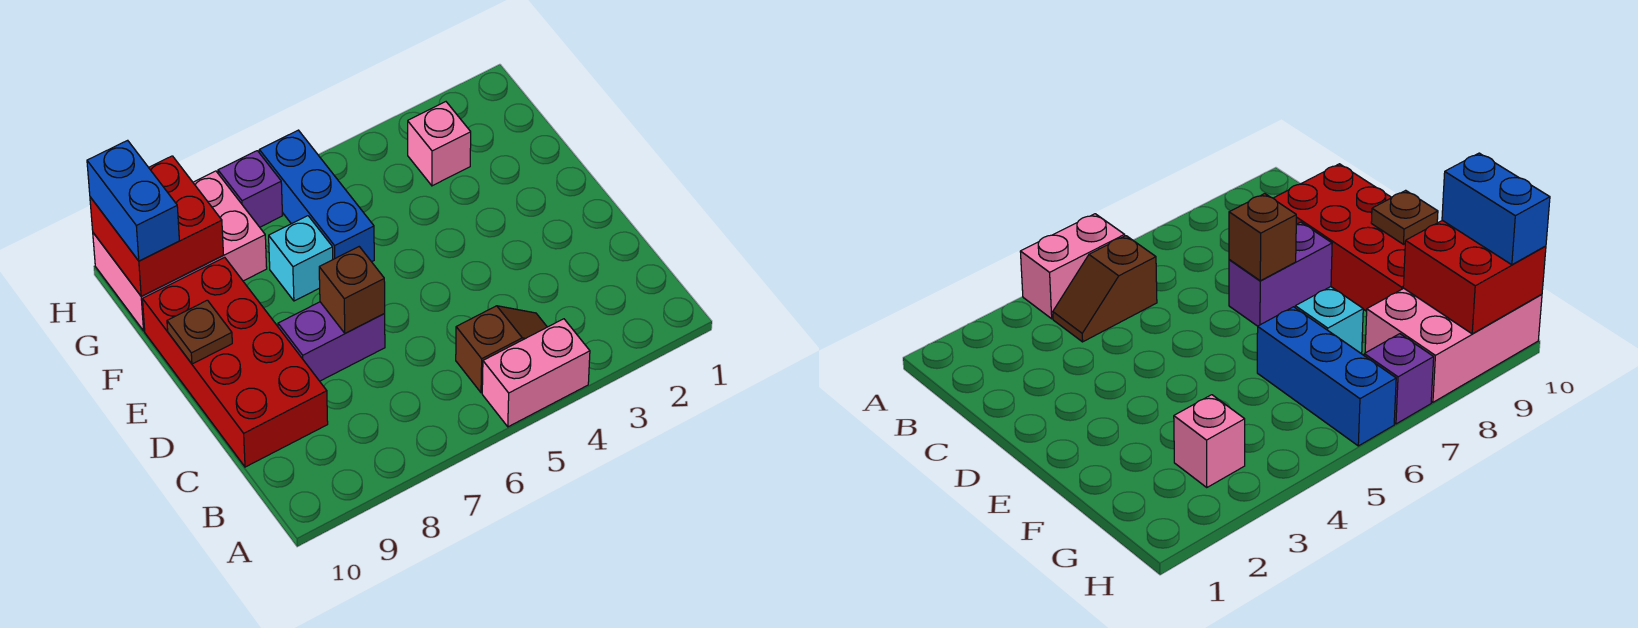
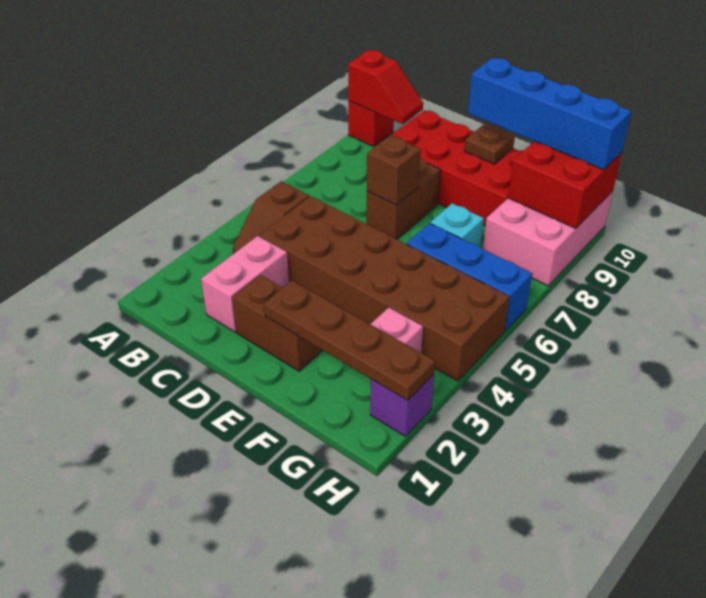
pink brick A4:A5 level 1 -> pink brick C2:C3 level 1
none -> red brick A10 level 1
none -> red slope A10:B10 level 2 top A
none -> brown brick C4:H5 level 1
none -> brown brick D2:E2 level 1
purple brick D7:D8 level 1 -> brown brick D7:D8 level 1
none -> brown plate E2:H2 level 2
blue brick G10:H10 level 3 -> blue brick E10:H10 level 3
purple brick H7 level 1 -> purple brick H2 level 1

